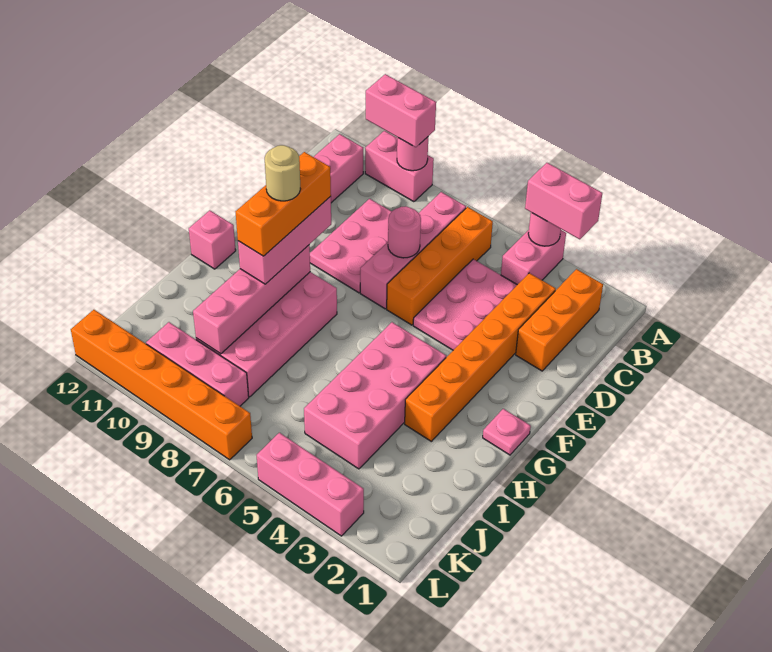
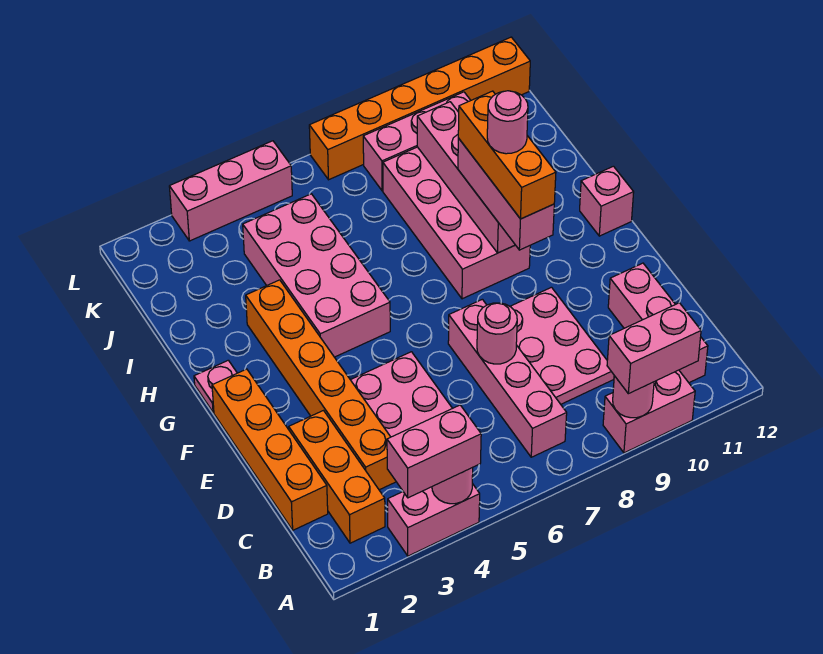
pink brick A4:B4 level 1 -> pink brick A3:A4 level 1
orange brick B6:E6 level 1 -> orange brick C1:F1 level 1
tan round brick G9 level 5 -> pink round brick G9 level 5

